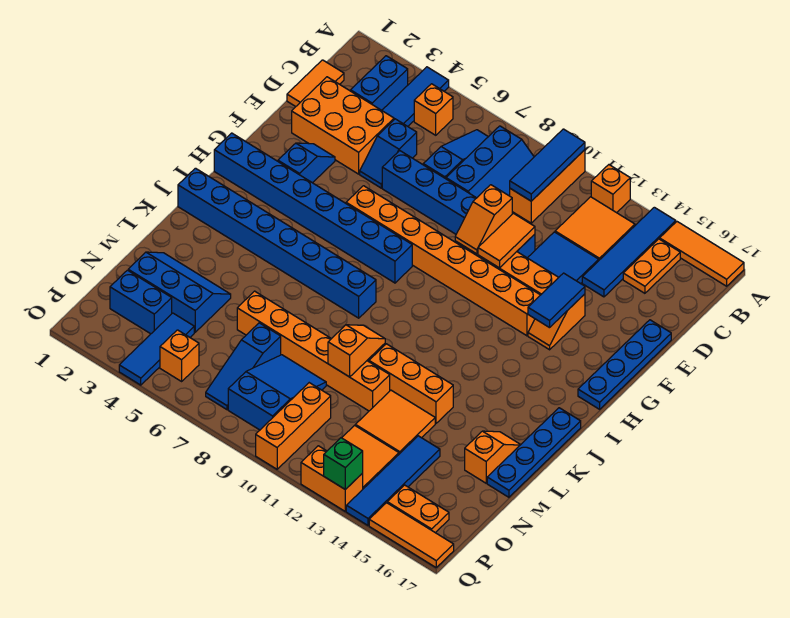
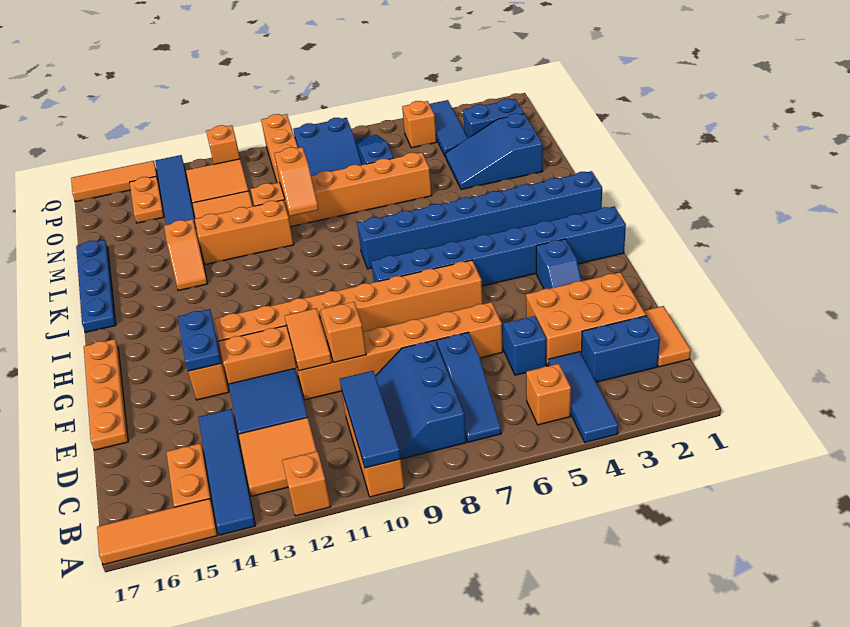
blue brick B3:C3 level 1 -> blue brick C2:C3 level 1
blue brick E6:E11 level 1 -> orange brick E6:E11 level 1
blue plate E17:H17 level 1 -> orange plate E17:H17 level 1
blue tile F14:G14 level 2 -> blue plate F14:G14 level 2
orange slope L16:M16 level 1 top M -> orange slope K14:L14 level 1 top L
blue slope M2:N4 level 1 top N -> blue slope M2:N4 level 1 top 2
orange plate P15:P16 level 1 -> orange plate O15:P15 level 1
orange brick Q12:Q13 level 1 -> orange brick Q12 level 1
green brick Q13 level 2 -> none

